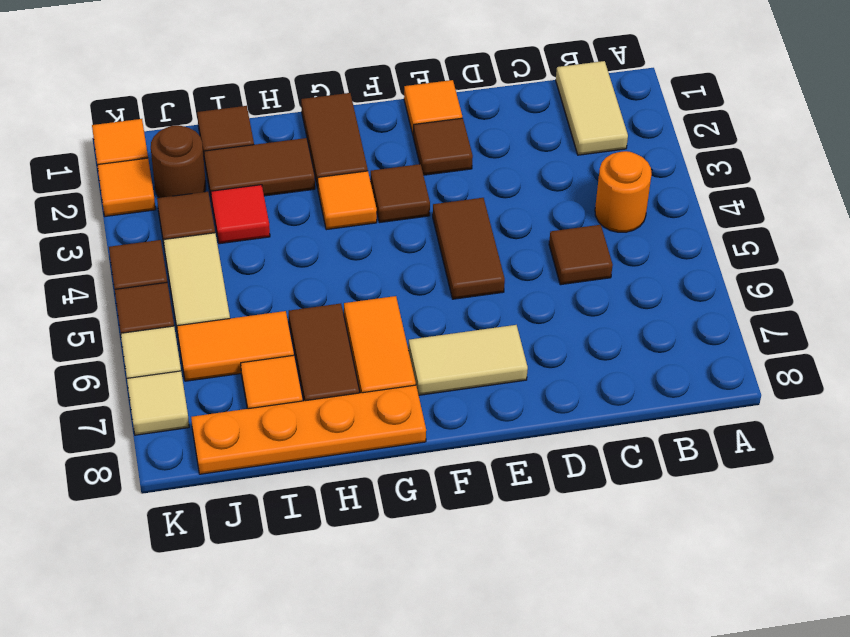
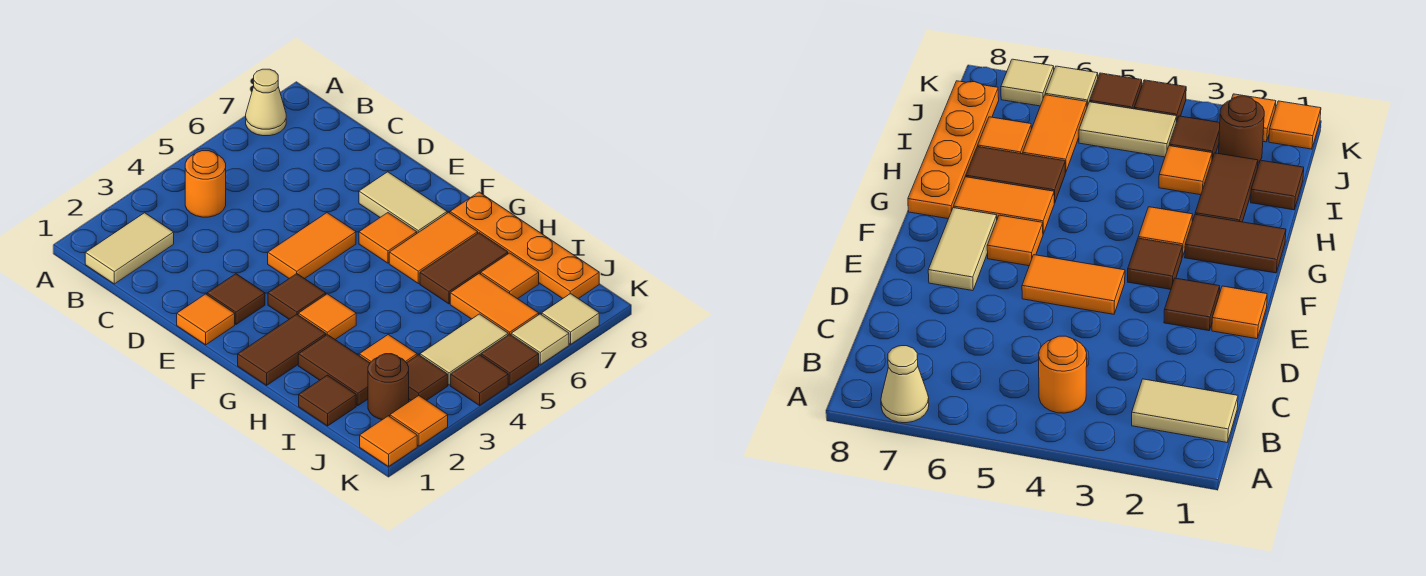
none -> tan cone A7 level 1
brown tile C5 level 1 -> none
brown tile E4:E5 level 1 -> orange tile E4:E5 level 1
none -> orange tile F6 level 1
red tile I3 level 1 -> orange tile I3 level 1

